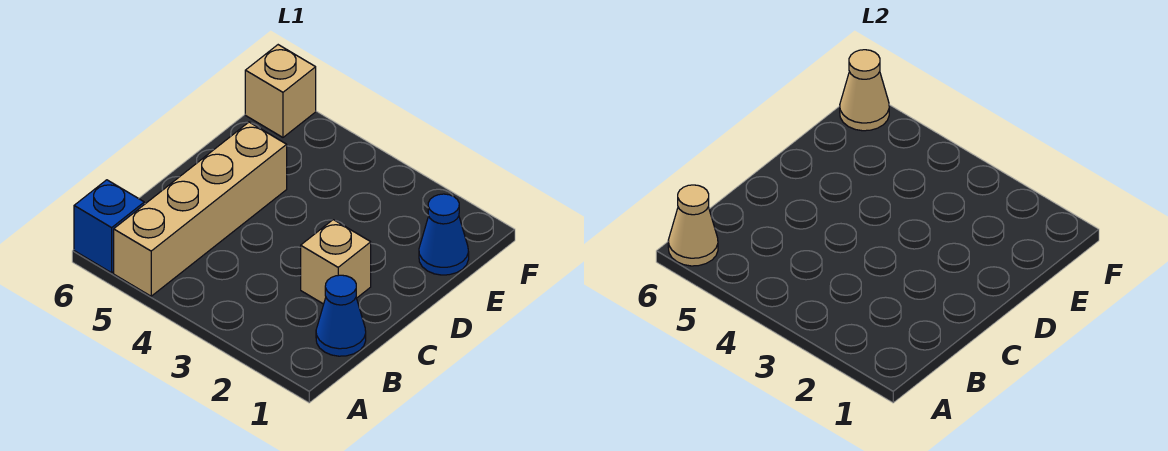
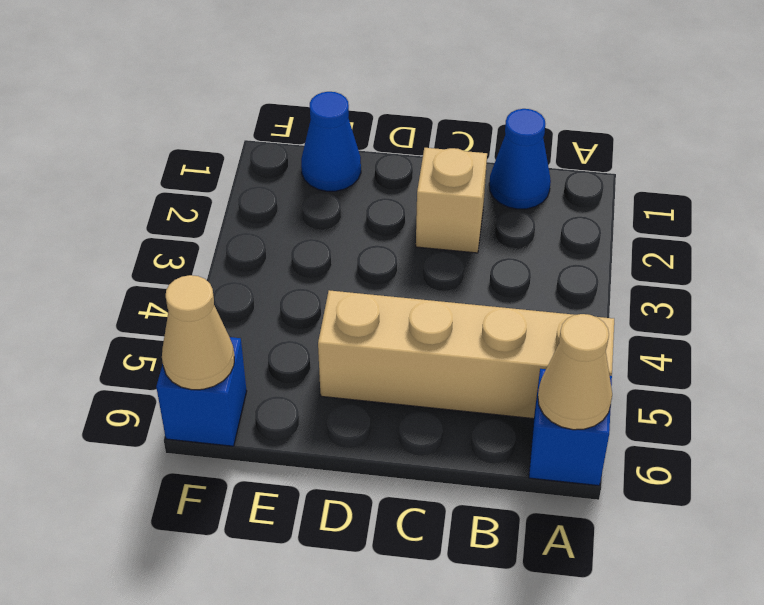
tan brick F6 level 1 -> blue brick F6 level 1

